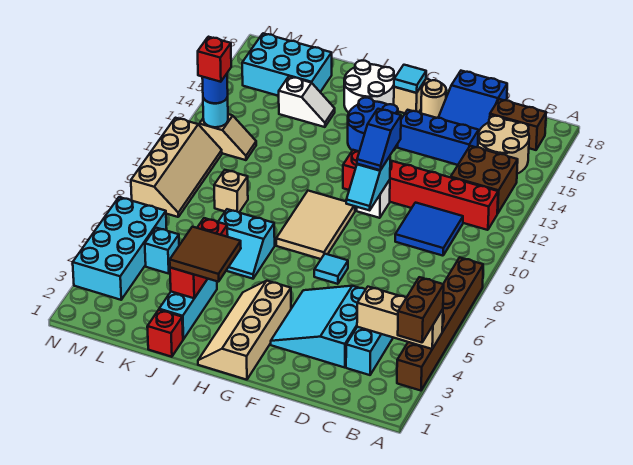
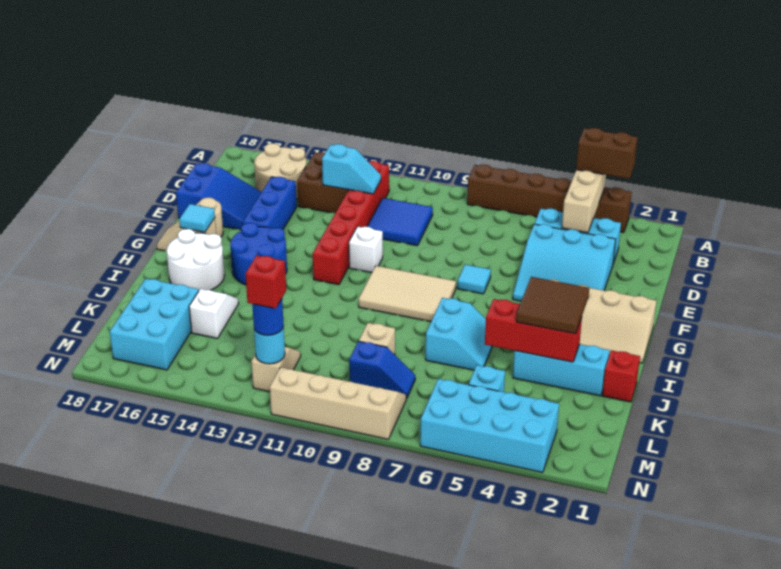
brown brick B17:C17 level 1 -> none
cyan slope F10:F11 level 2 top 11 -> cyan slope C12:C13 level 2 top 13
blue slope F11:F12 level 3 top 12 -> blue slope L8:L9 level 1 top 9

